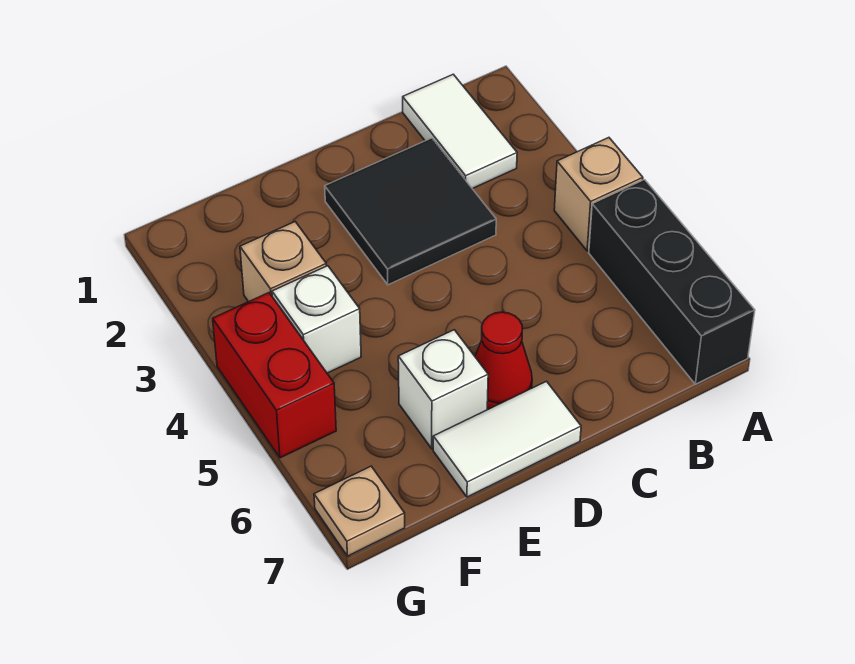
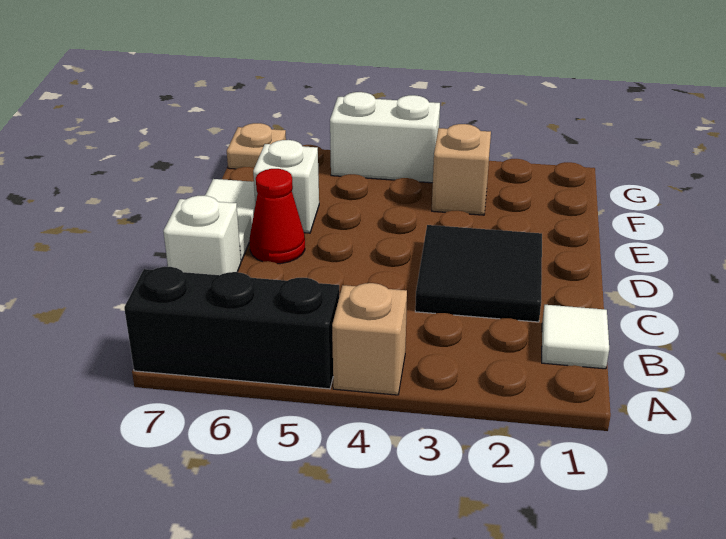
white tile B1:B2 level 1 -> white tile B1 level 1
white brick F4 level 1 -> white brick C7 level 1
red brick G4:G5 level 1 -> white brick G4:G5 level 1

